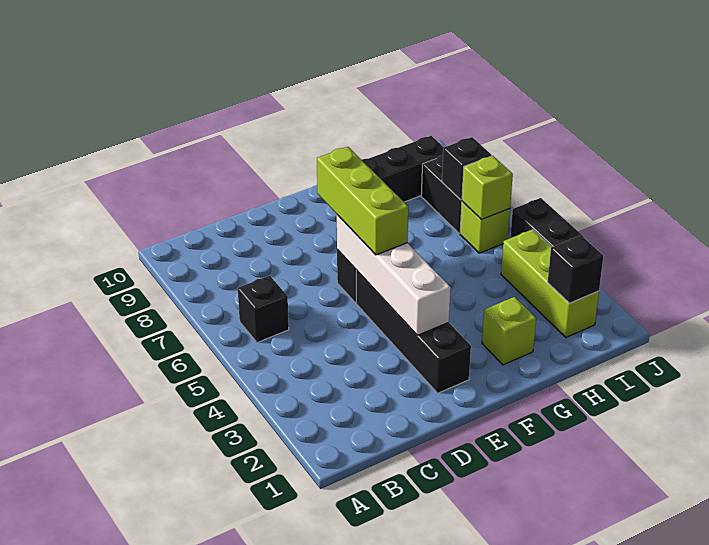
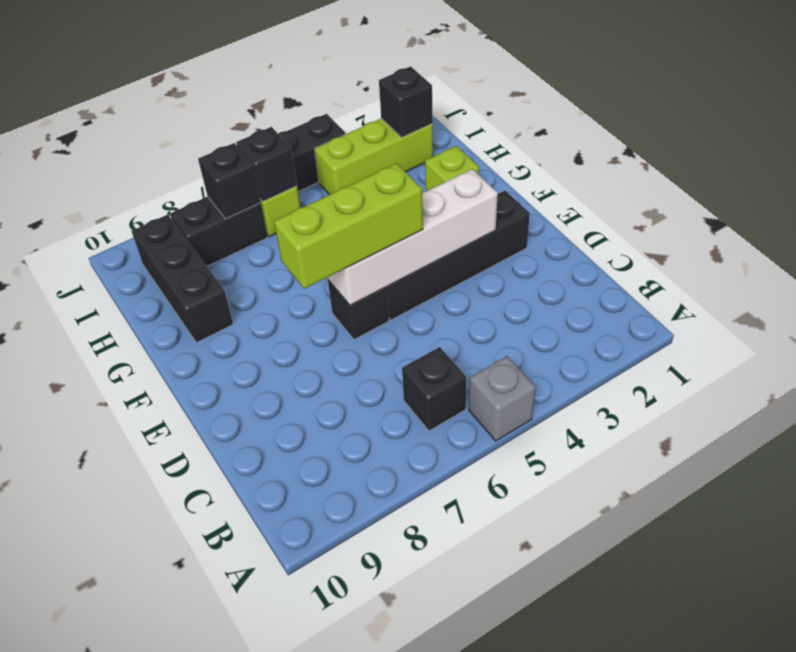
none -> grey brick A5 level 1
lime brick I6 level 2 -> black brick I6 level 2

